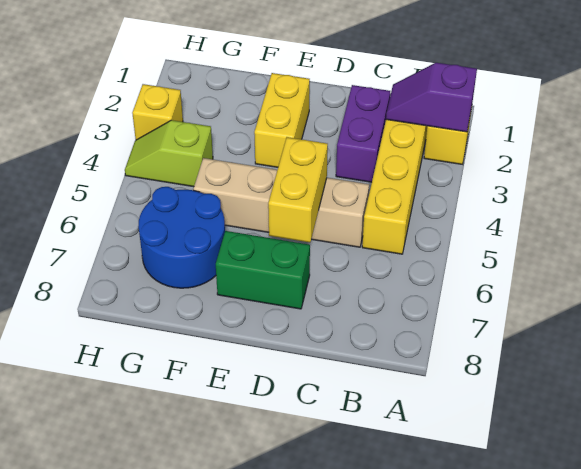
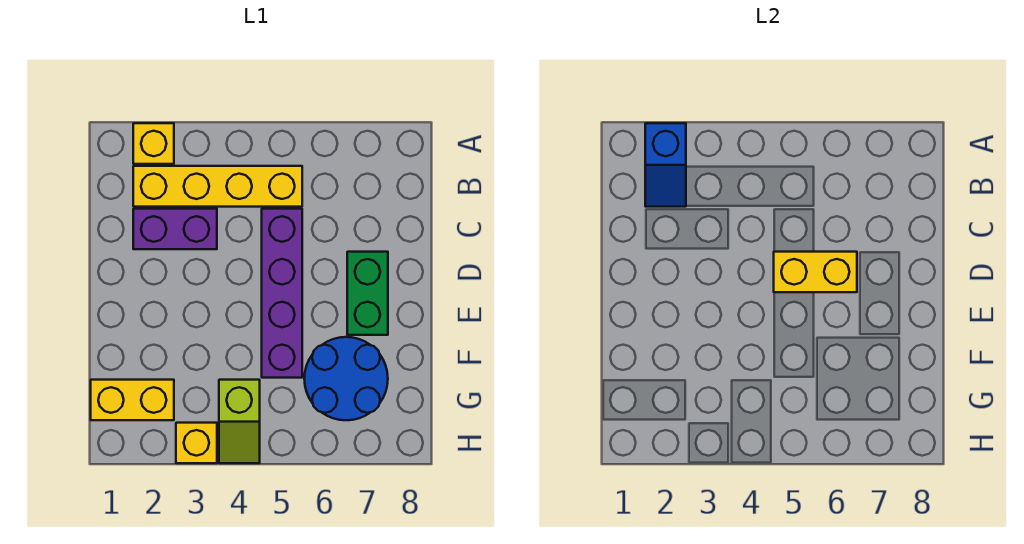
purple slope A2:B2 level 2 top A -> blue slope A2:B2 level 2 top A
tan brick C5:F5 level 1 -> purple brick C5:F5 level 1
yellow brick E2:E3 level 1 -> yellow brick G1:G2 level 1

